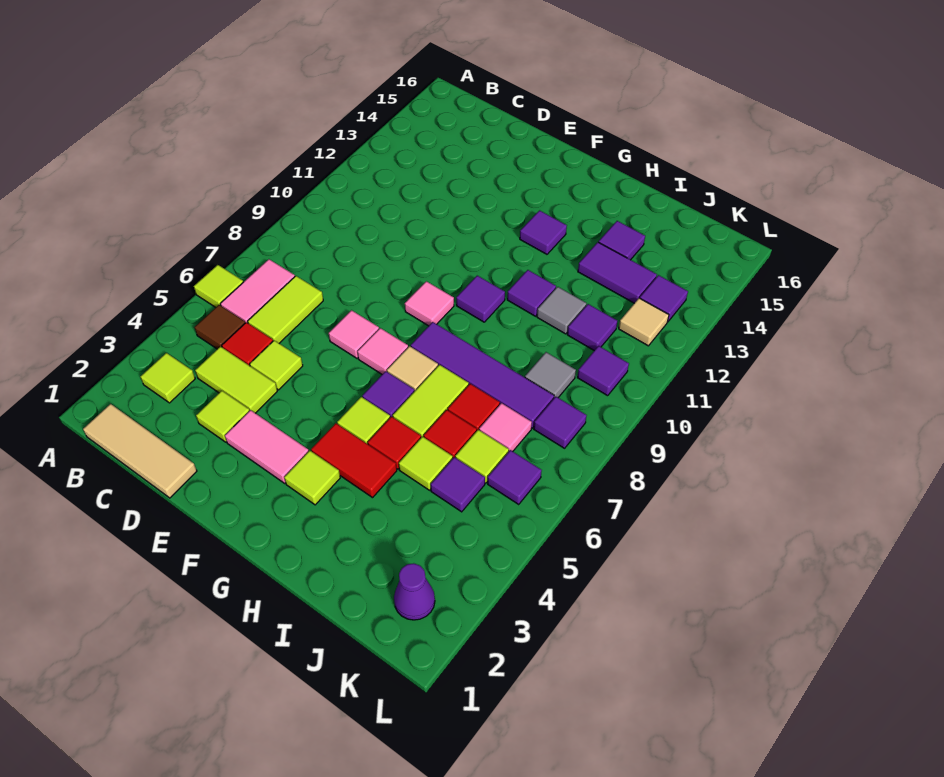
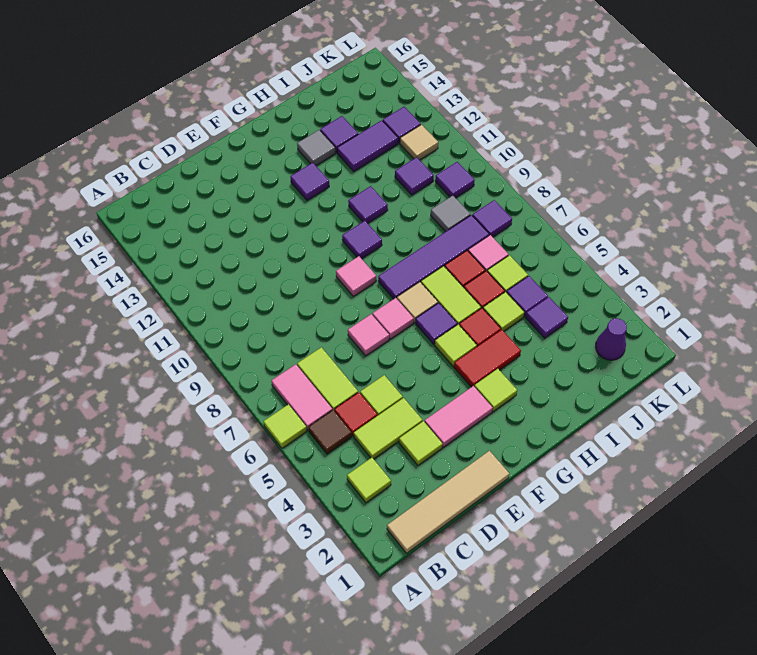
tan tile B1:D1 level 1 -> tan tile B1:E1 level 1
grey tile I11 level 1 -> grey tile H14 level 1
purple tile K6 level 1 -> purple tile J4 level 1

